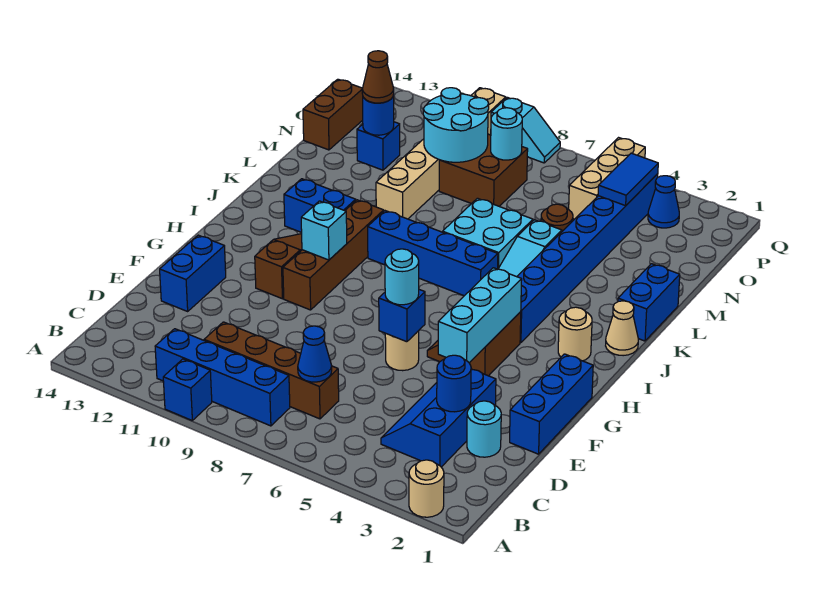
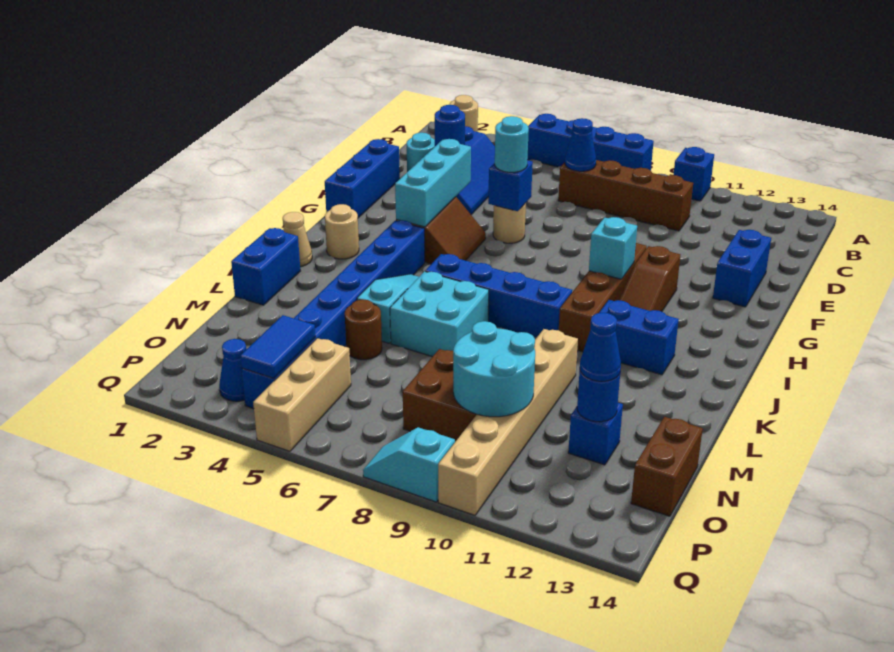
blue brick B8:B11 level 1 -> blue brick A5:A8 level 1
brown cone N12 level 3 -> blue cone N12 level 3
cyan round brick O8 level 2 -> none

